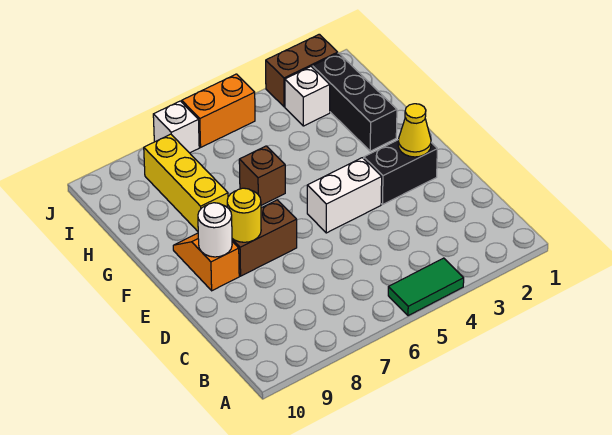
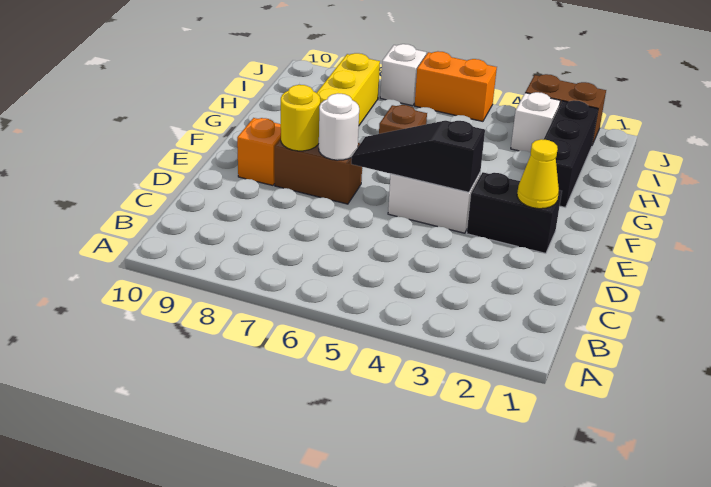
green tile A4:A5 level 1 -> none
none -> black slope E4:E6 level 2 top 4
white round brick E9 level 2 -> white round brick E7 level 2

